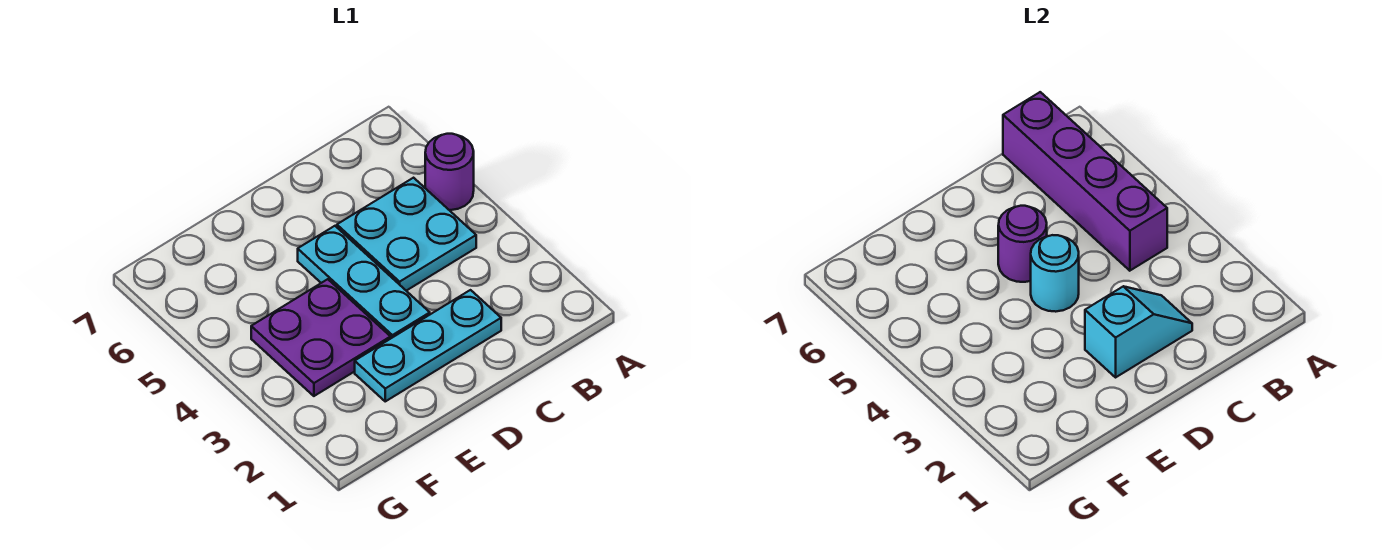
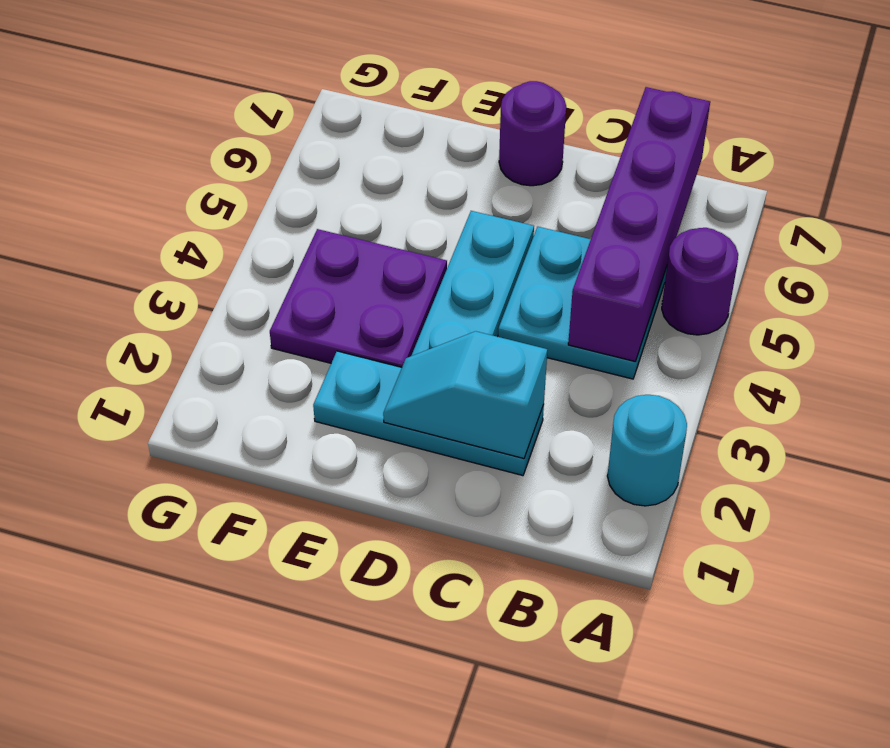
cyan slope C2:D2 level 2 top D -> cyan slope C2:D2 level 2 top C
cyan round brick D4 level 2 -> cyan round brick A2 level 1
purple round brick D5 level 2 -> purple round brick D7 level 1

